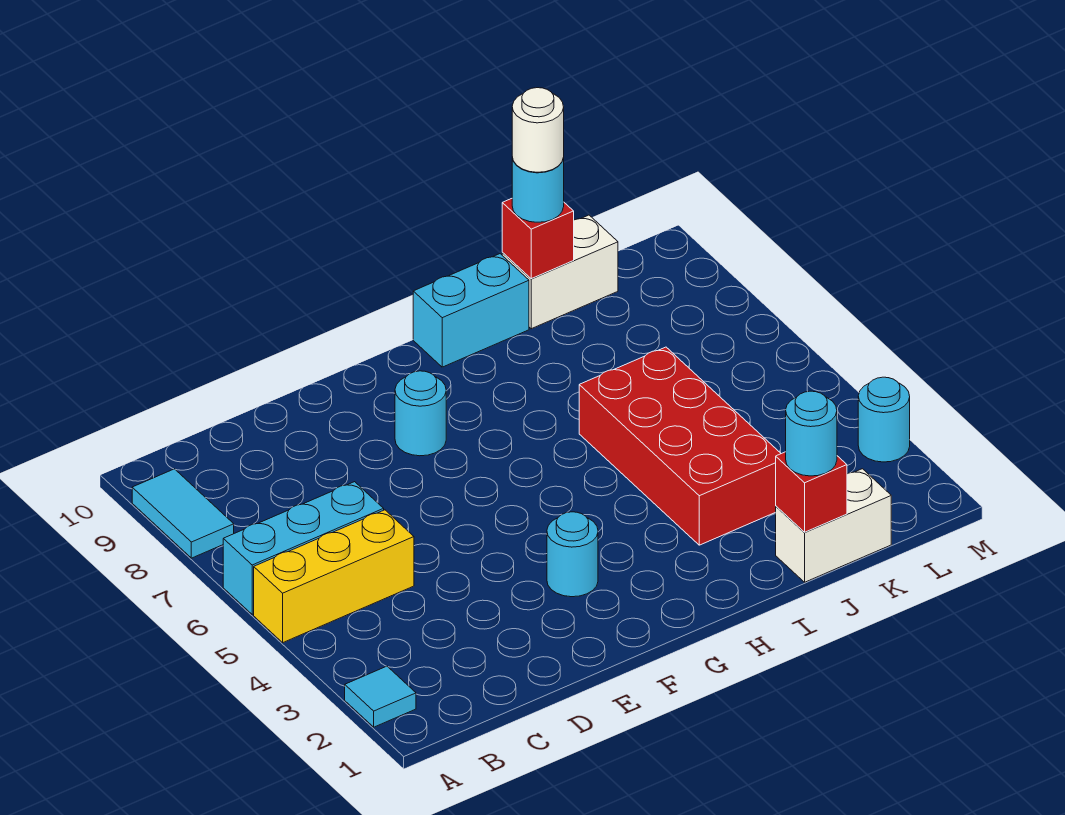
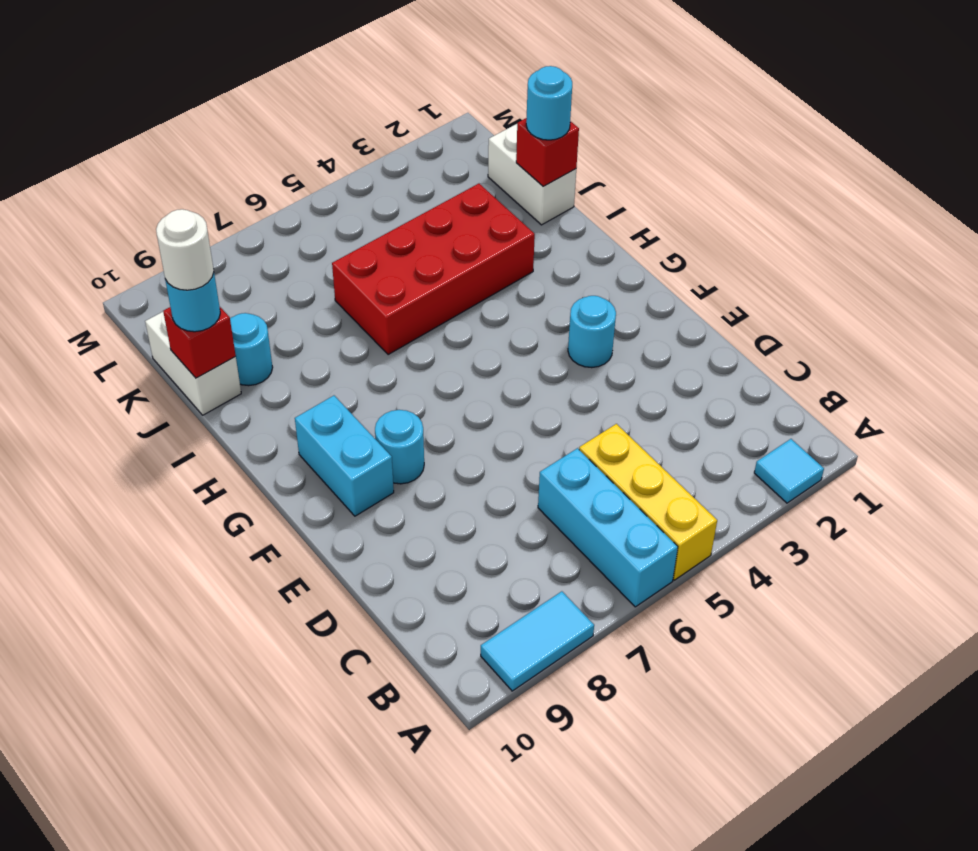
cyan brick H10:I10 level 1 -> cyan brick F9:G9 level 1
cyan round brick M3 level 1 -> cyan round brick J9 level 1

